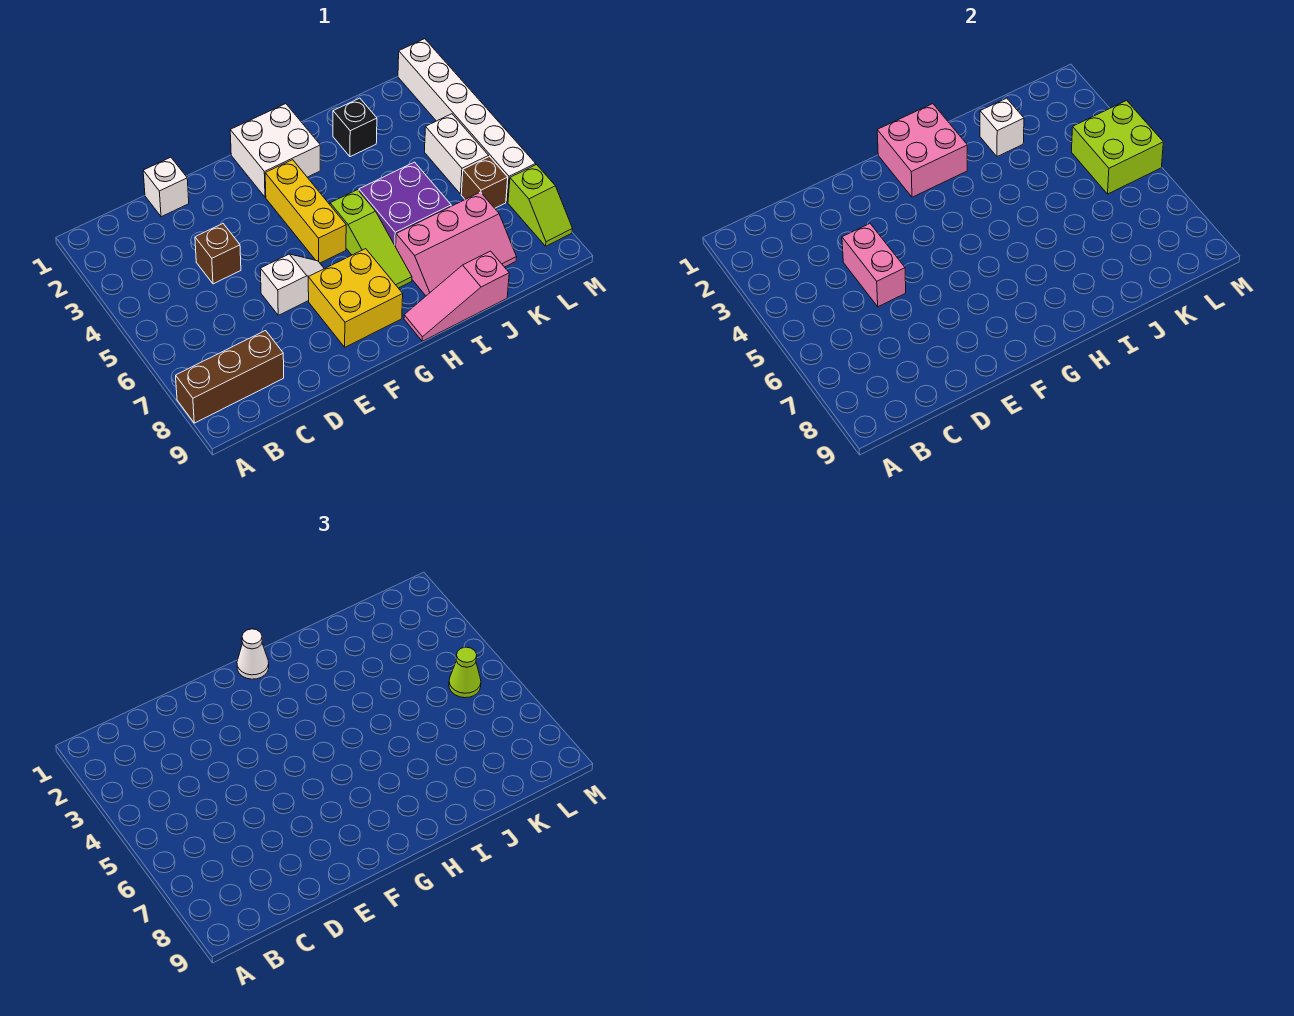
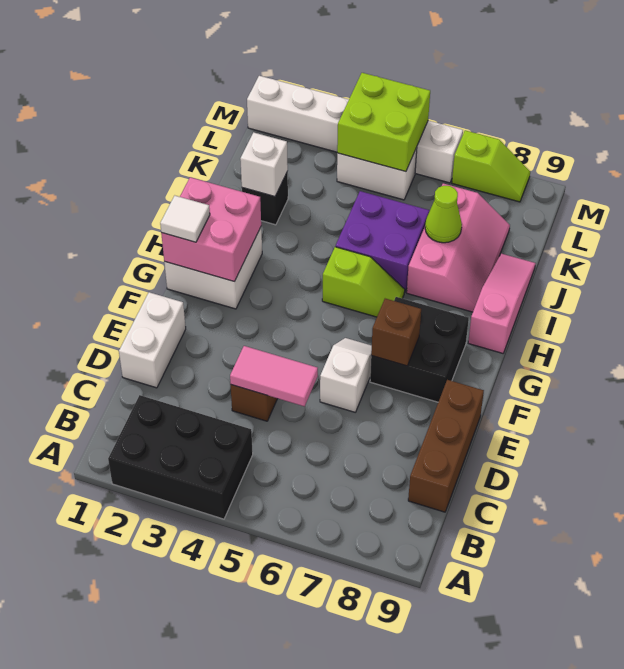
none -> black brick A2:B4 level 1
brown brick A8:C8 level 1 -> brown brick C9:E9 level 1
white brick D1 level 1 -> white brick D1:E1 level 1
pink brick D4:D5 level 2 -> pink tile D4:D5 level 2
yellow brick F7:G8 level 1 -> black brick F7:G8 level 1
white cone G1 level 3 -> white tile G1 level 3
yellow brick G3:G5 level 1 -> none
lime slope H5:H7 level 1 top 5 -> lime slope H5:H6 level 1 top 5
pink slope H9:J9 level 1 top J -> pink slope H9:J9 level 1 top H
lime cone L5 level 3 -> lime cone J7 level 2
brown brick L6 level 1 -> brown brick F7 level 2

